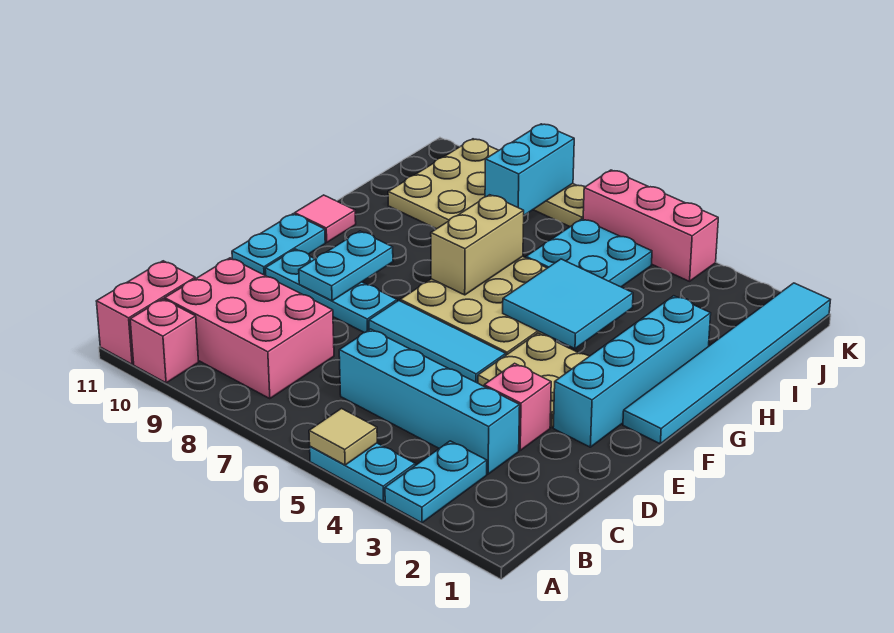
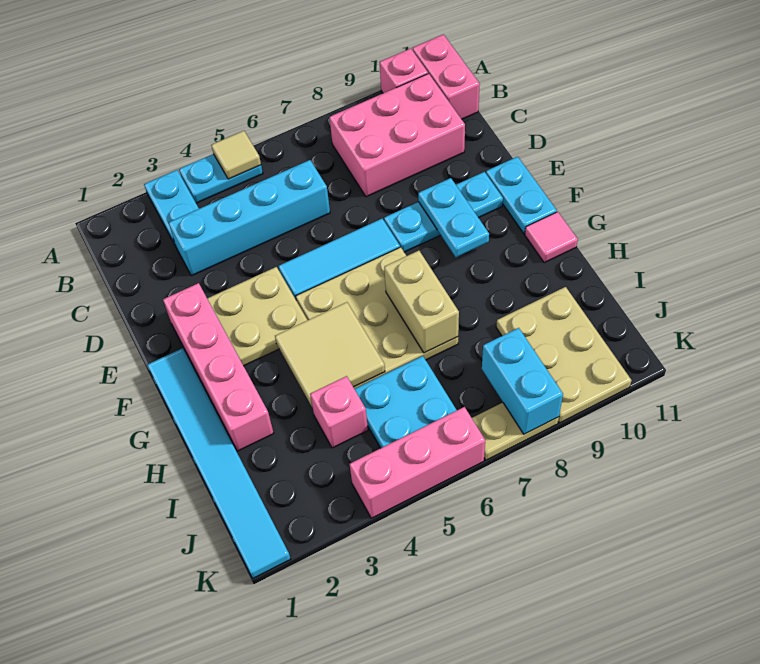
pink brick D3 level 1 -> pink brick I4 level 1
cyan brick E2:H2 level 1 -> pink brick E2:H2 level 1
cyan tile G4:H5 level 2 -> tan tile G4:H5 level 2

